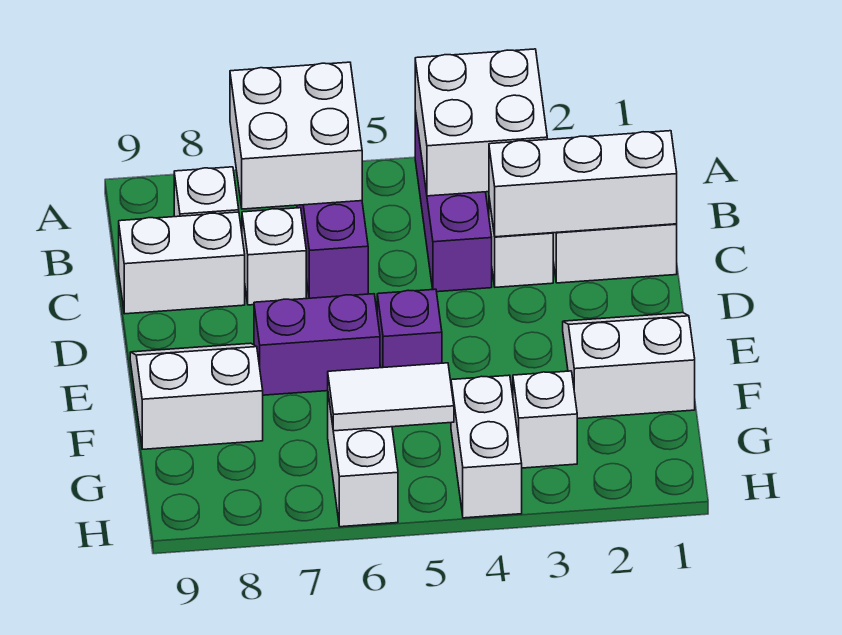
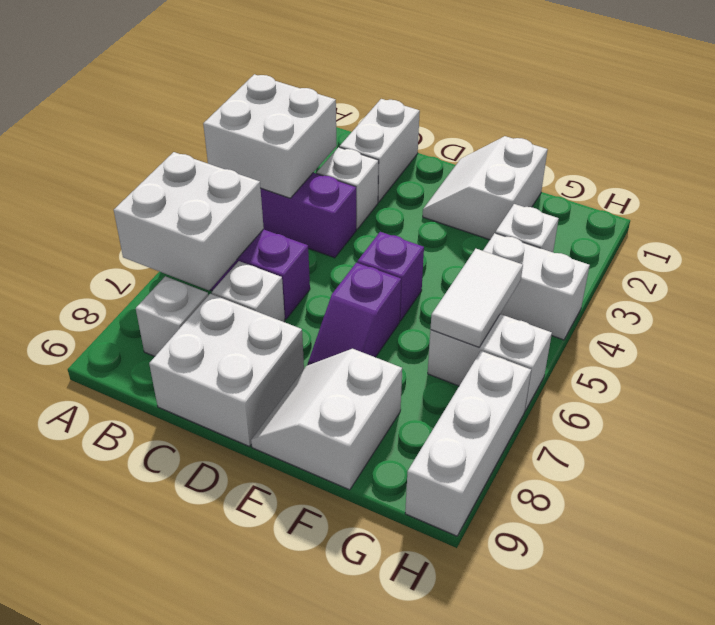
white brick C1:C3 level 2 -> white brick H7:H9 level 1
white brick C8:C9 level 1 -> white brick C8:D9 level 1
purple brick E6:E7 level 1 -> purple slope E6:E7 level 1 top 6

